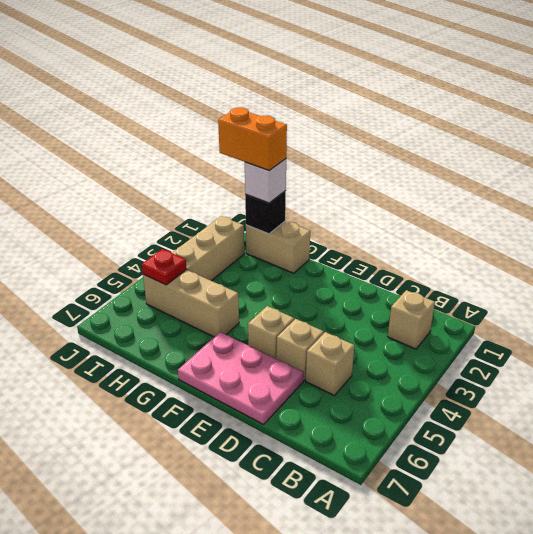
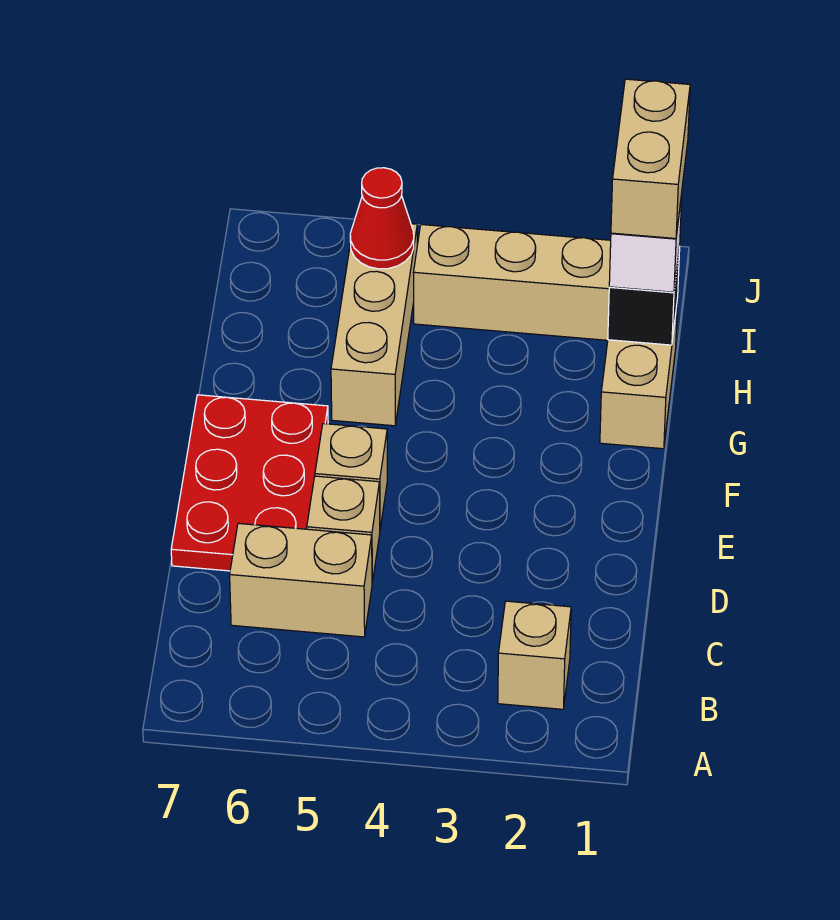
tan brick C5 level 1 -> tan brick C5:C6 level 1
pink plate D6:F7 level 1 -> red plate D6:F7 level 1
orange brick H1:I1 level 4 -> tan brick H1:I1 level 4
red plate I5 level 2 -> red cone I5 level 2

